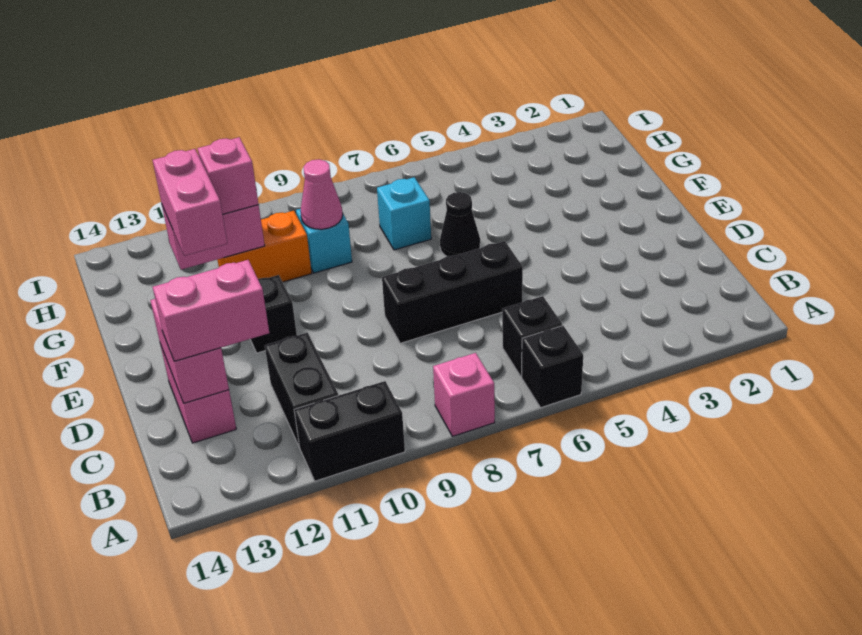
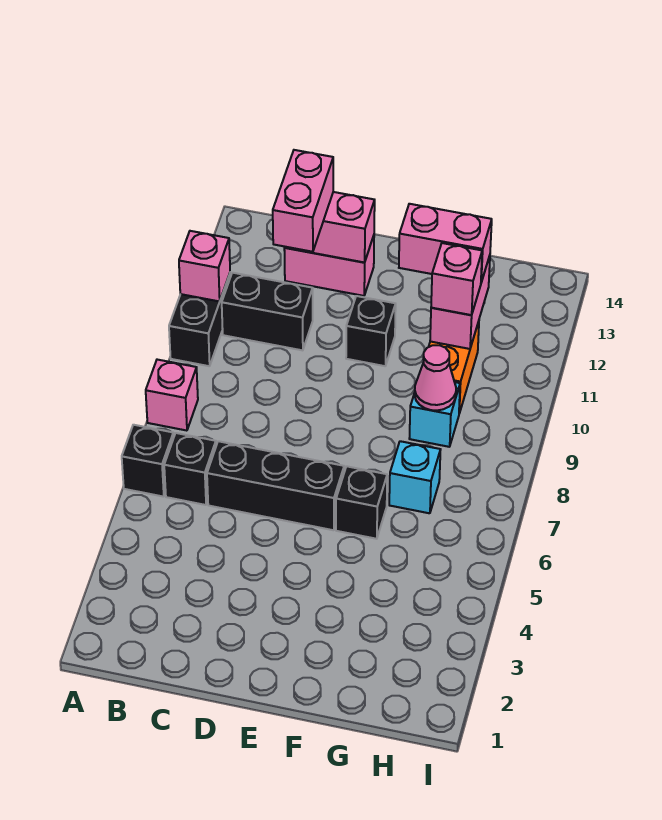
none -> pink brick A11 level 2
black brick D6:D8 level 1 -> black brick C6:E6 level 1
black cone F6 level 1 -> black brick F6 level 1

